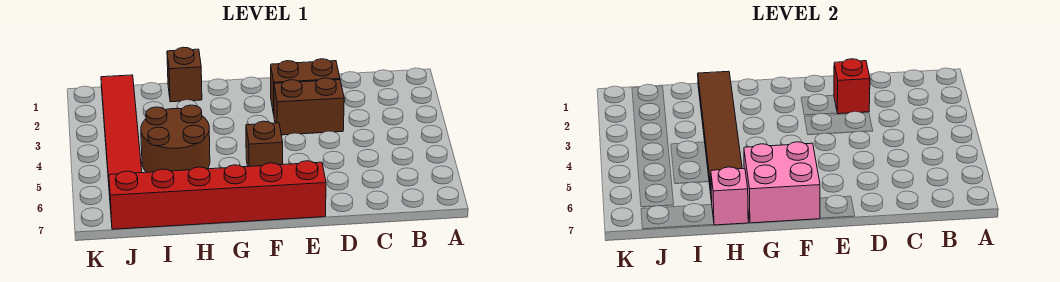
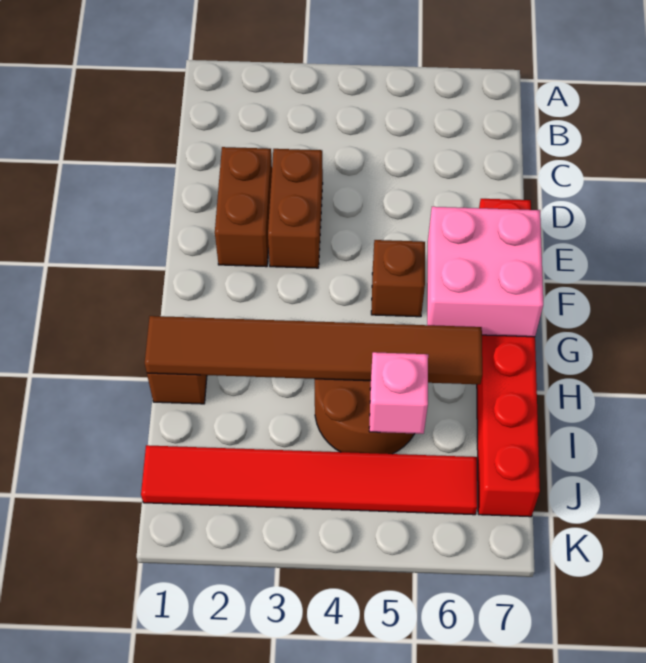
red brick D2 level 2 -> none
pink brick H7 level 2 -> pink brick I5 level 2

